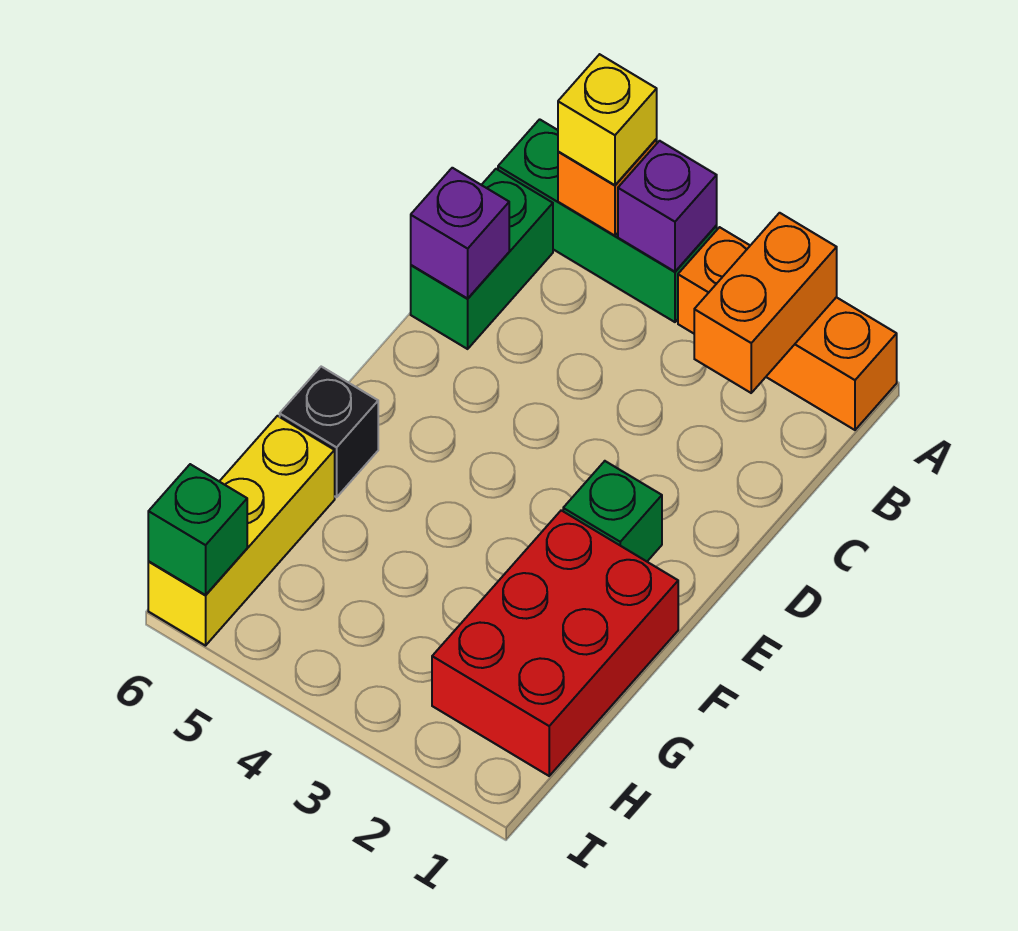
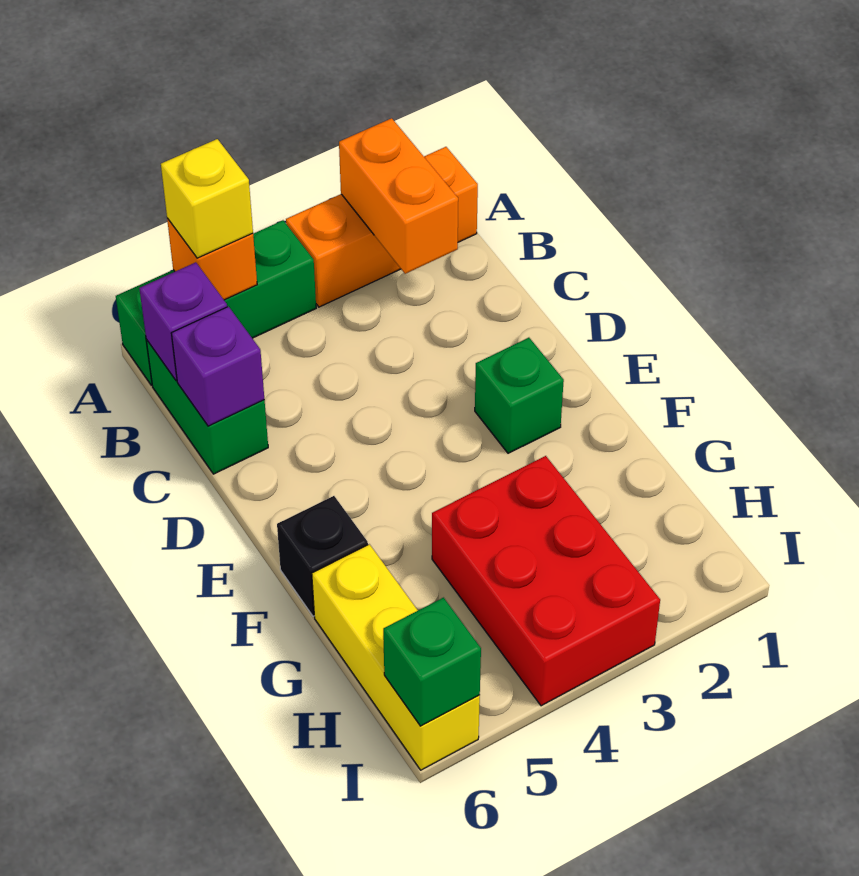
purple brick A4 level 2 -> purple brick B6 level 2
red brick F1:H2 level 1 -> red brick G3:I4 level 1

